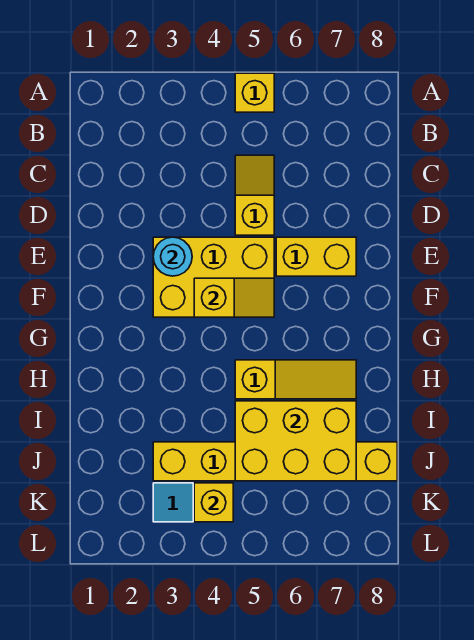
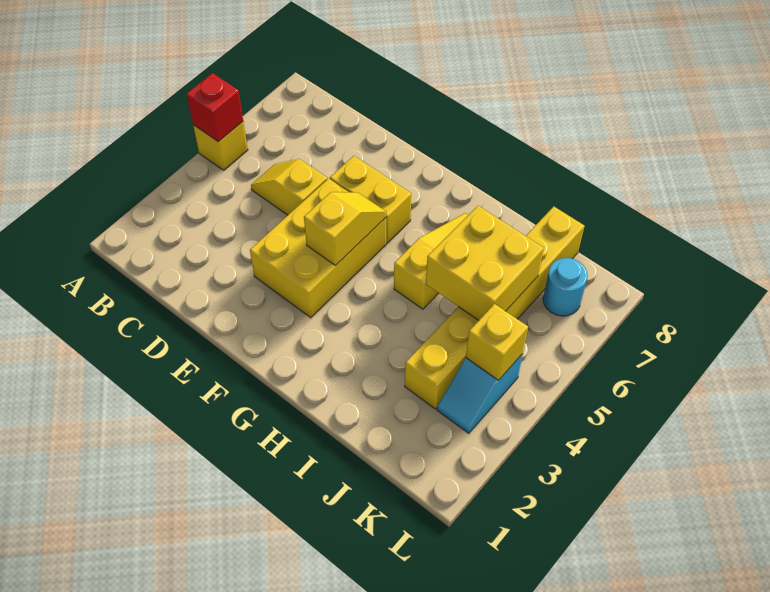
none -> red brick A5 level 2
cyan round brick E3 level 2 -> cyan round brick K7 level 1
yellow brick E6:E7 level 1 -> yellow brick E6:F6 level 1
yellow brick I5:J7 level 2 -> yellow brick I5:J6 level 2

